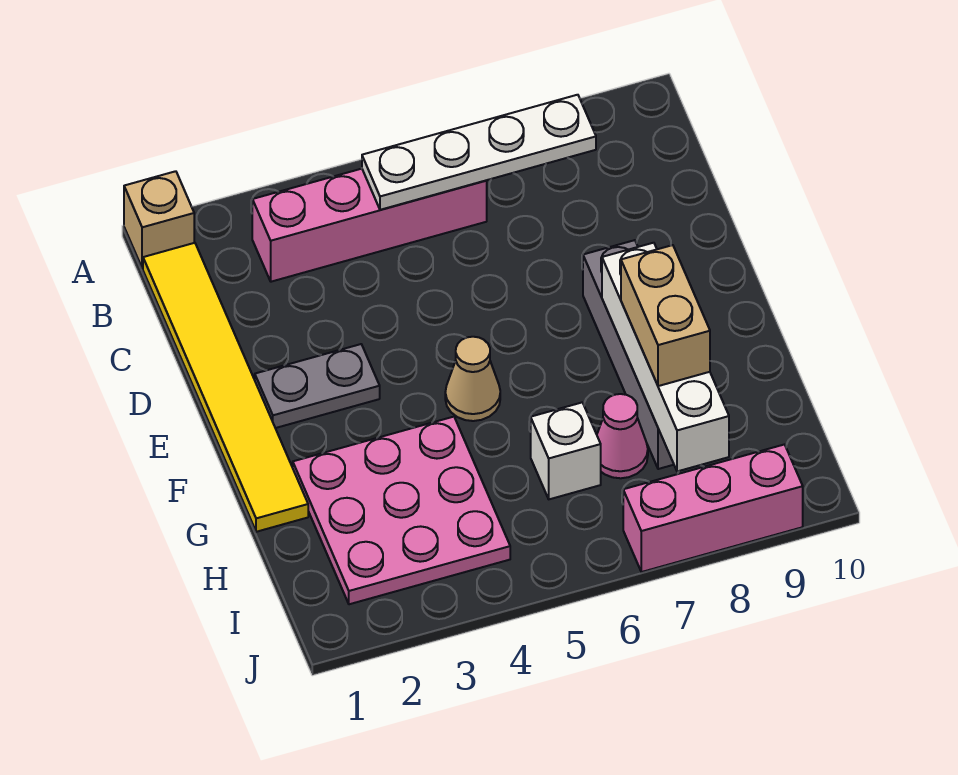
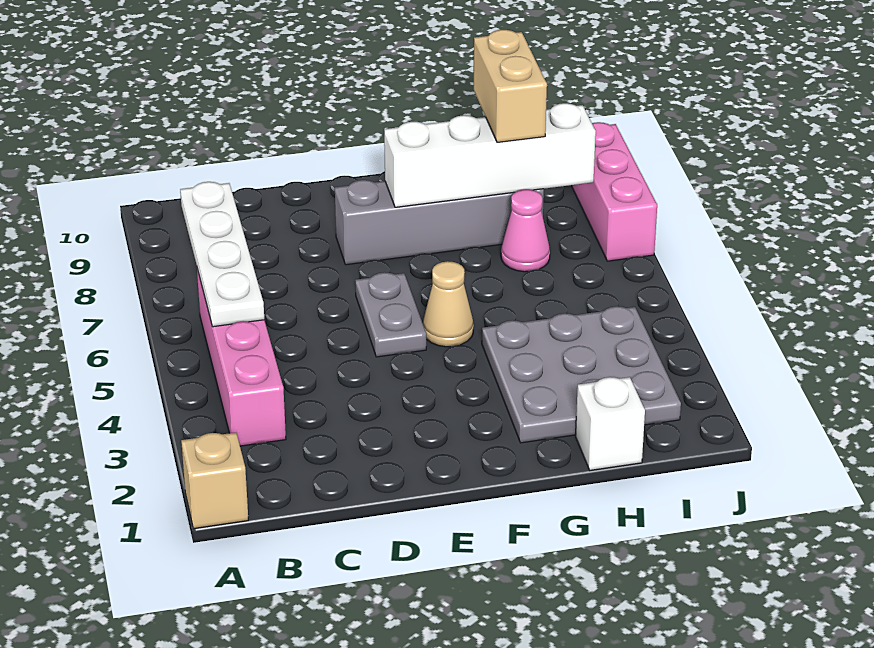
yellow tile B1:G1 level 1 -> none
grey plate E2:E3 level 1 -> grey plate E5:E6 level 1
pink plate G2:I4 level 1 -> grey plate G2:I4 level 1
tan brick G8:H8 level 3 -> tan brick H8:H9 level 3
white brick H6 level 1 -> white brick H1 level 1

